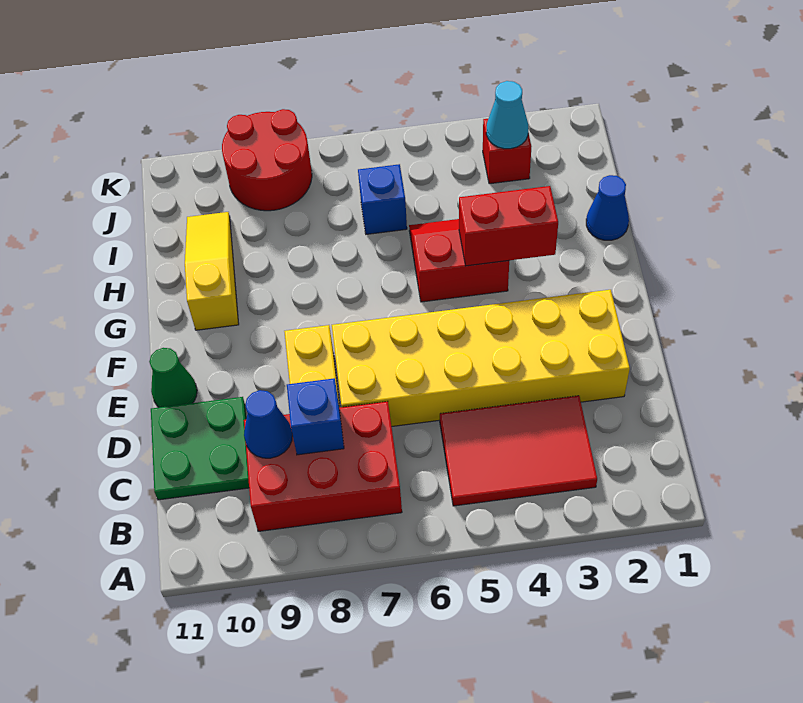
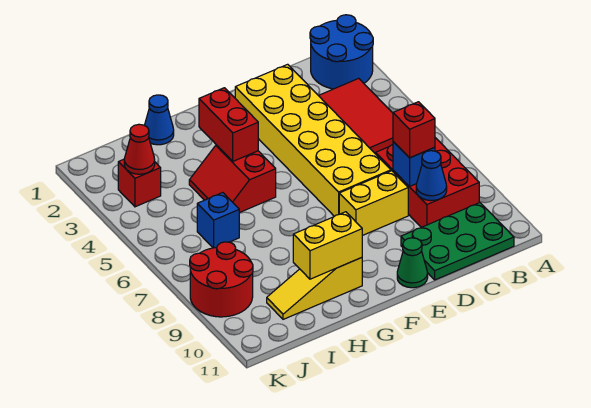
none -> blue round brick A1:B2 level 1
none -> red brick C8 level 3
green plate C10:D11 level 1 -> green plate B10:D11 level 1
none -> yellow brick G10:H10 level 2
cyan cone J3 level 2 -> red cone J3 level 2

